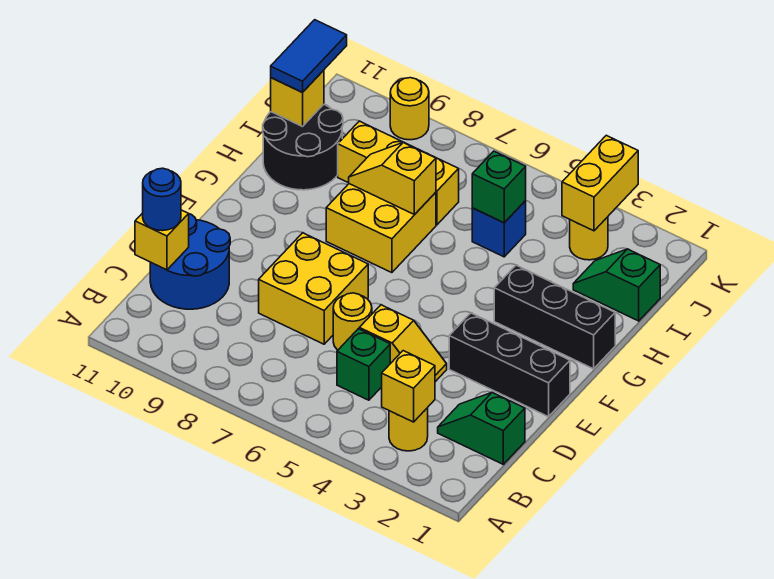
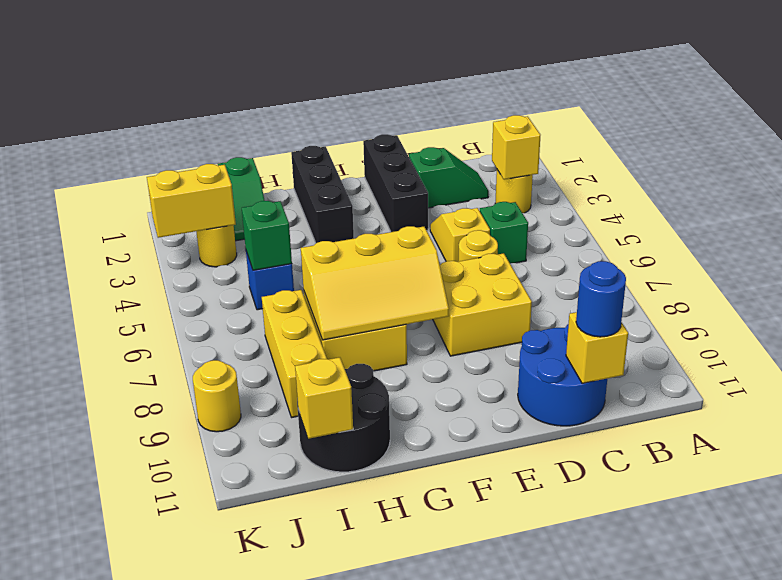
green slope C1:C2 level 1 top 1 -> green slope C2:D2 level 1 top D
yellow slope H7:H8 level 2 top 7 -> yellow slope F7:H8 level 2 top 7
blue tile I11:J11 level 3 -> none

